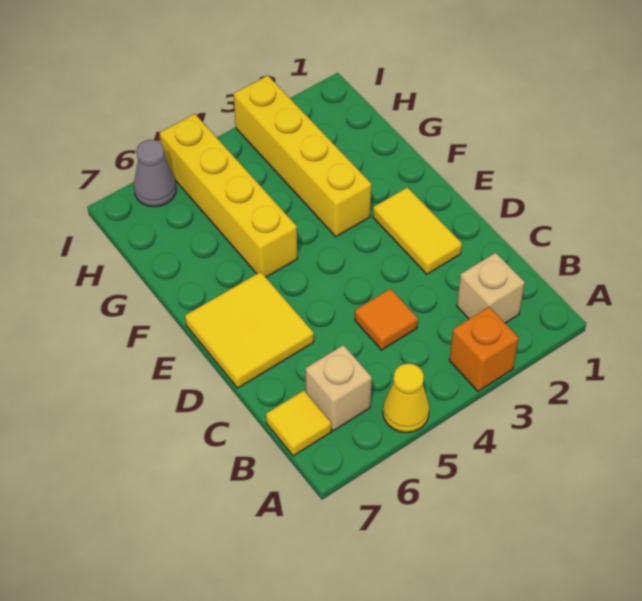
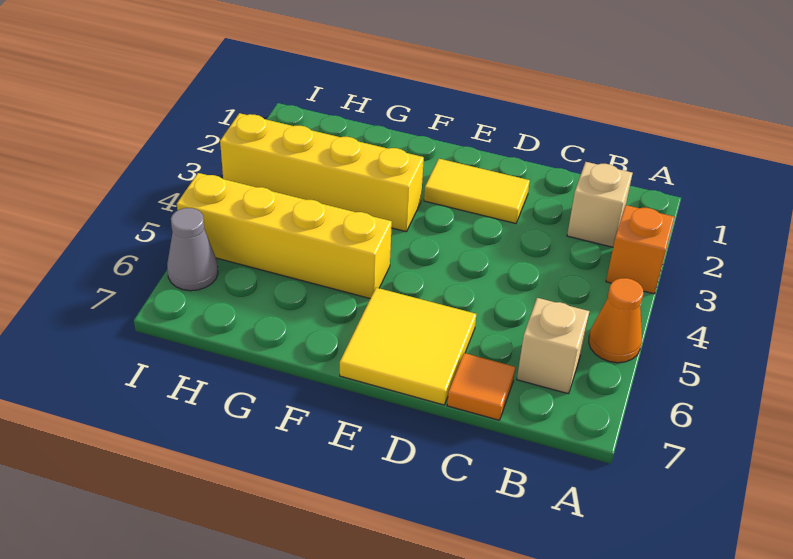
yellow cone A5 level 1 -> orange cone A5 level 1
yellow tile B7 level 1 -> none
orange tile C4 level 1 -> orange tile C7 level 1

